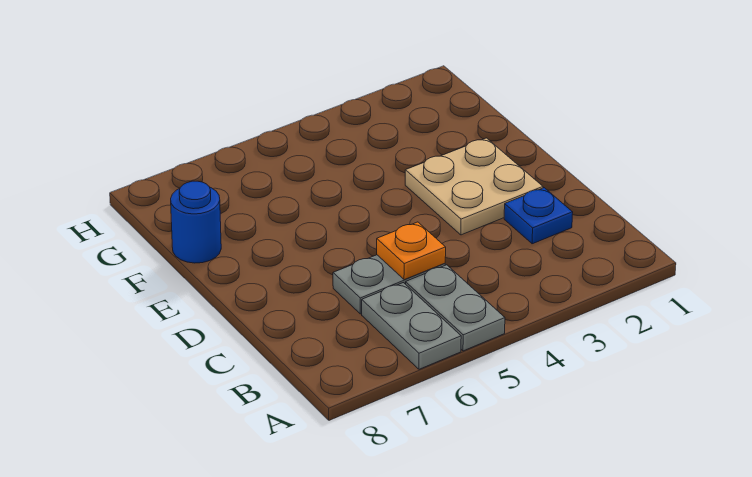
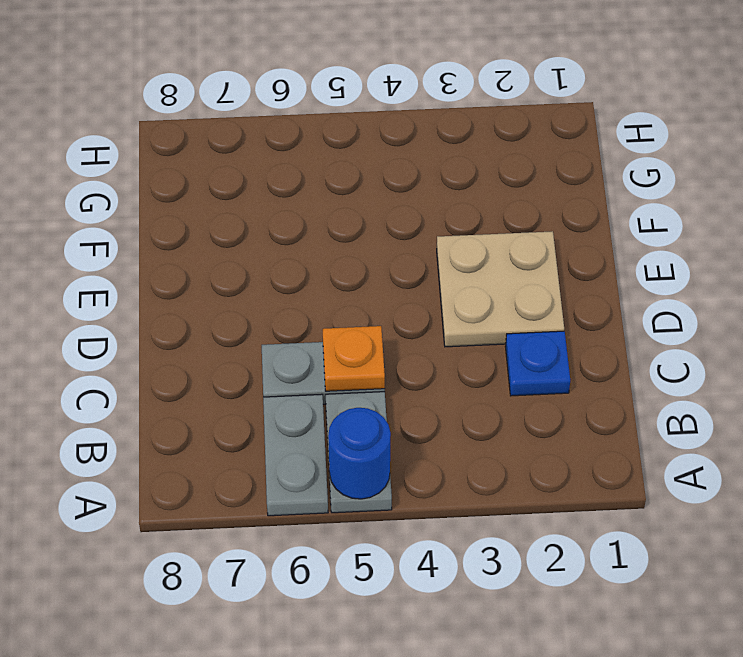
blue round brick F8 level 1 -> blue round brick A5 level 2

